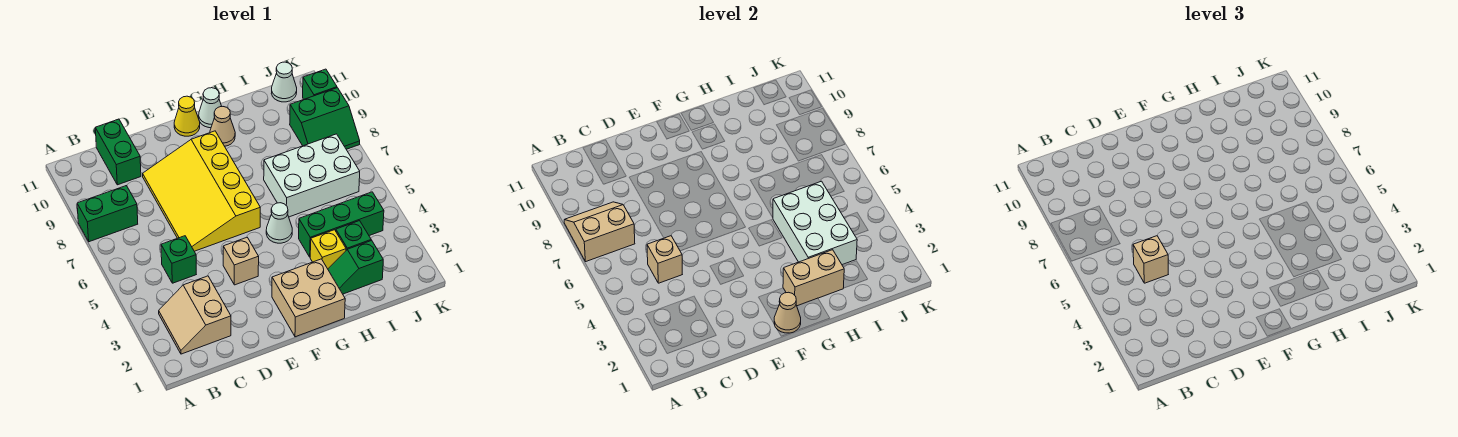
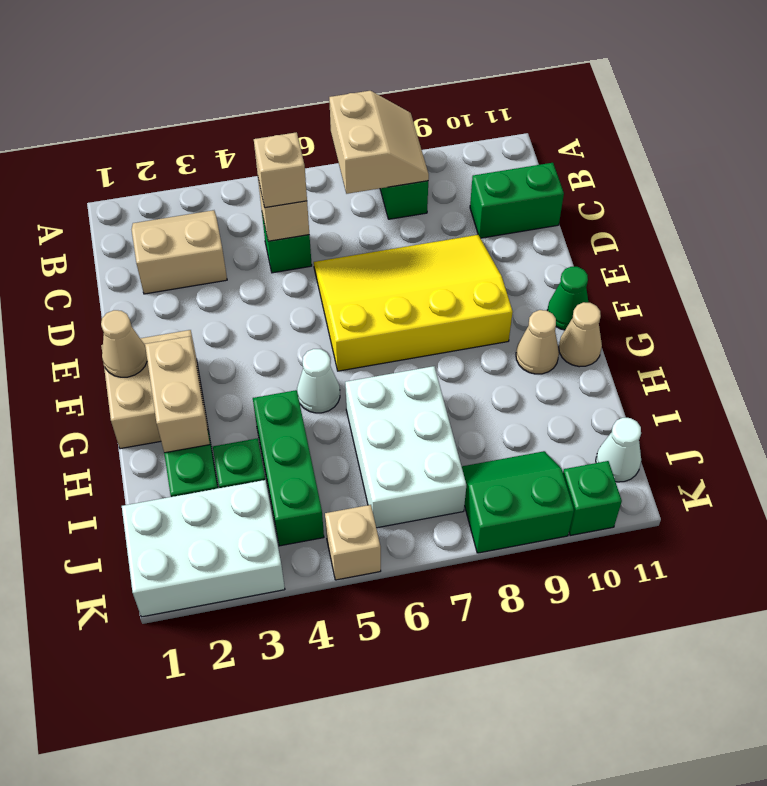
tan brick E4 level 1 -> tan brick K5 level 1
yellow cone F11 level 1 -> green cone F11 level 1
white cone G11 level 1 -> tan cone G11 level 1
yellow brick H3 level 1 -> none
white brick H3:I5 level 2 -> white brick J1:K3 level 1
green slope J8:K9 level 1 top 9 -> green slope J8:K9 level 1 top K

